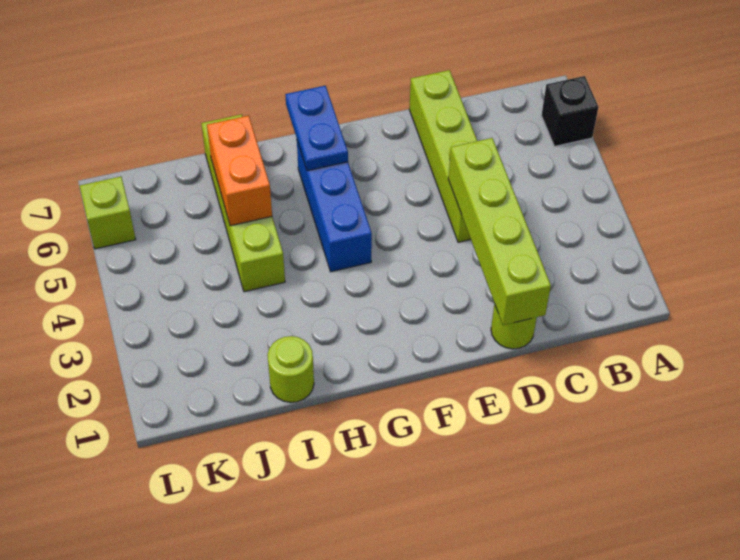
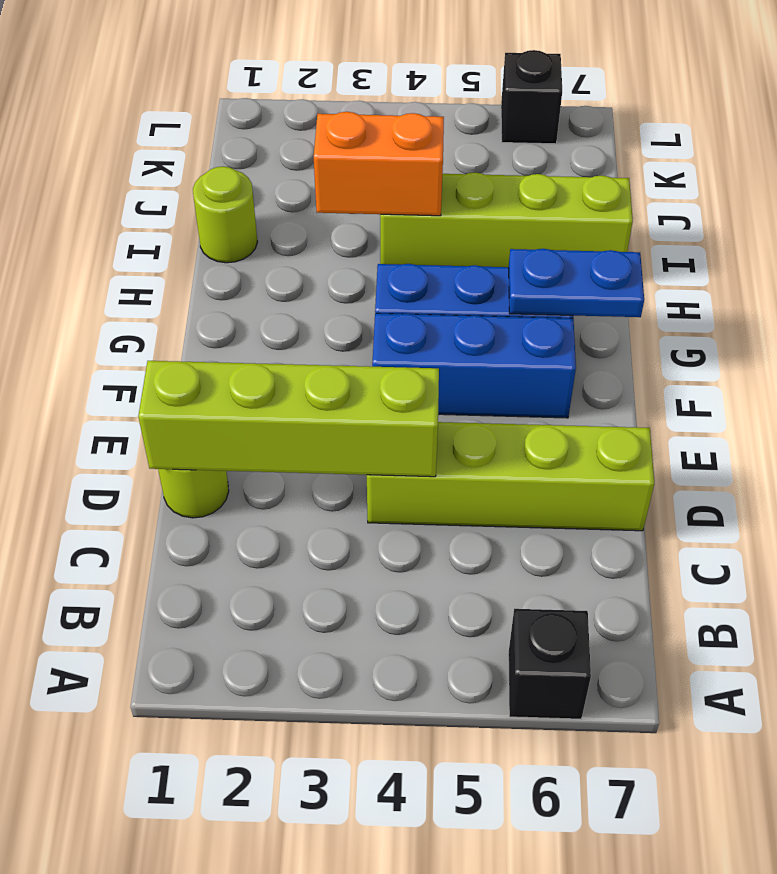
none -> blue brick F4:F6 level 1
orange brick I5:I6 level 2 -> orange brick I3:I4 level 2
lime brick L6 level 1 -> black brick L6 level 1

